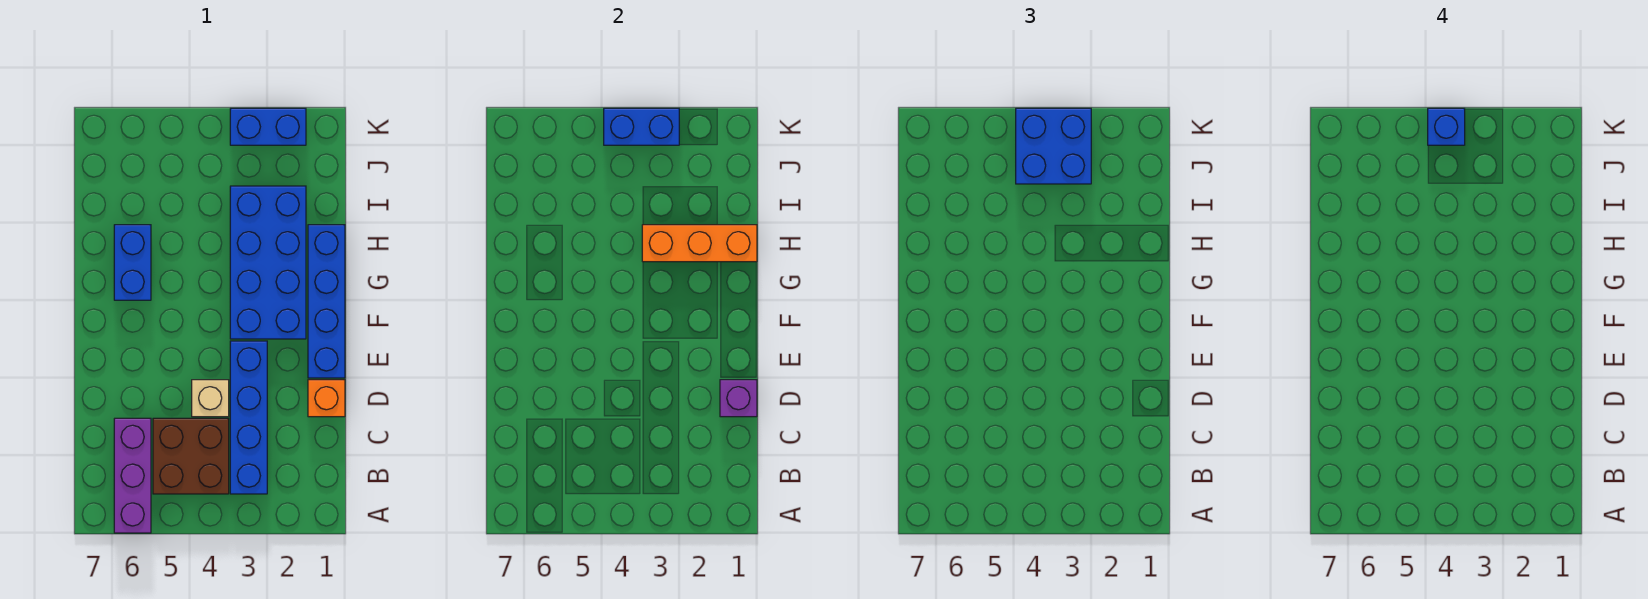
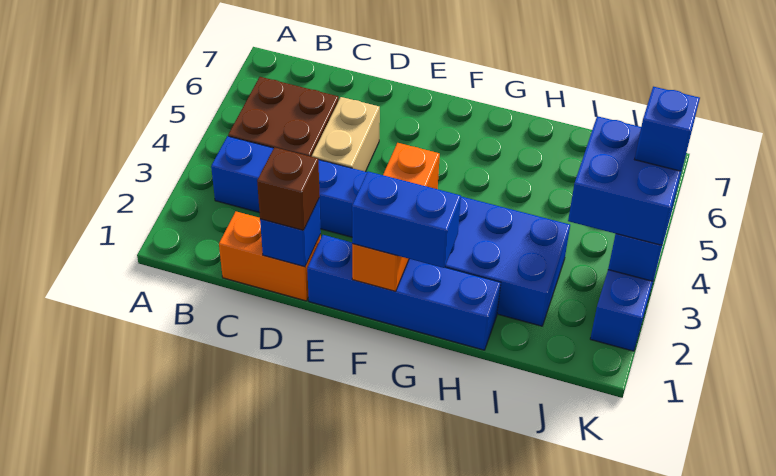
purple brick A6:C6 level 1 -> none
orange brick D1 level 1 -> orange brick C1:D1 level 1
purple brick D1 level 2 -> blue brick D1 level 2
none -> brown brick D1 level 3
tan brick D4 level 1 -> tan brick D4:D5 level 1
blue brick G6:H6 level 1 -> blue brick F1:G1 level 3
orange brick H1:H3 level 2 -> orange brick F1:F3 level 2

